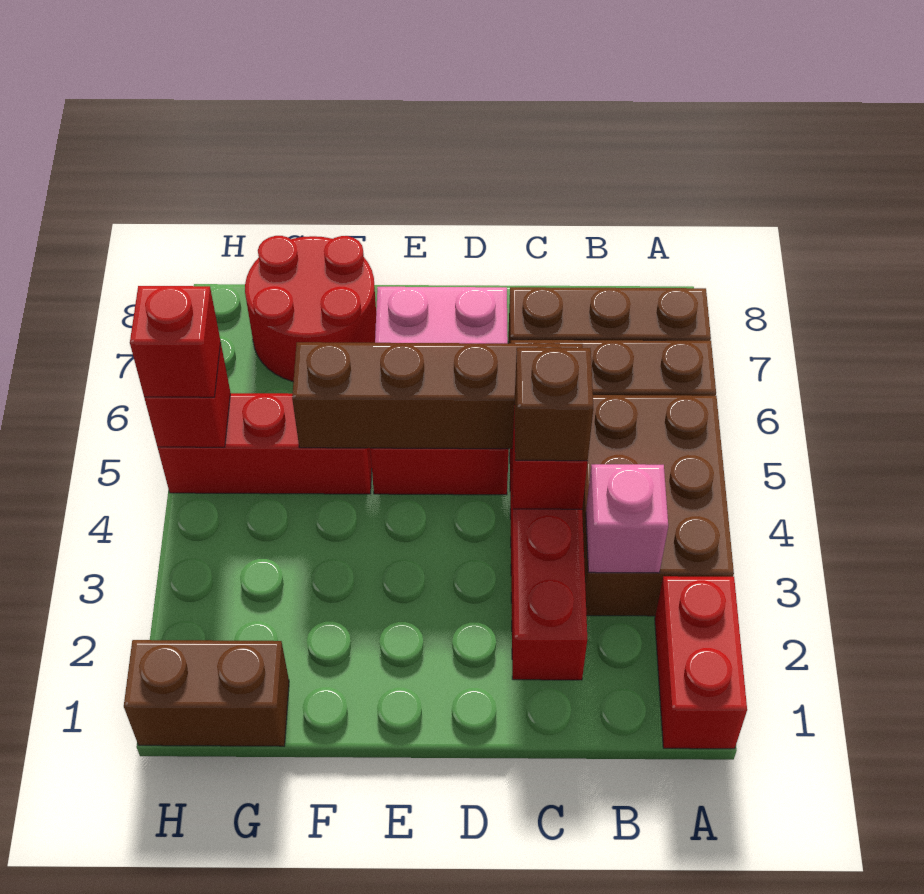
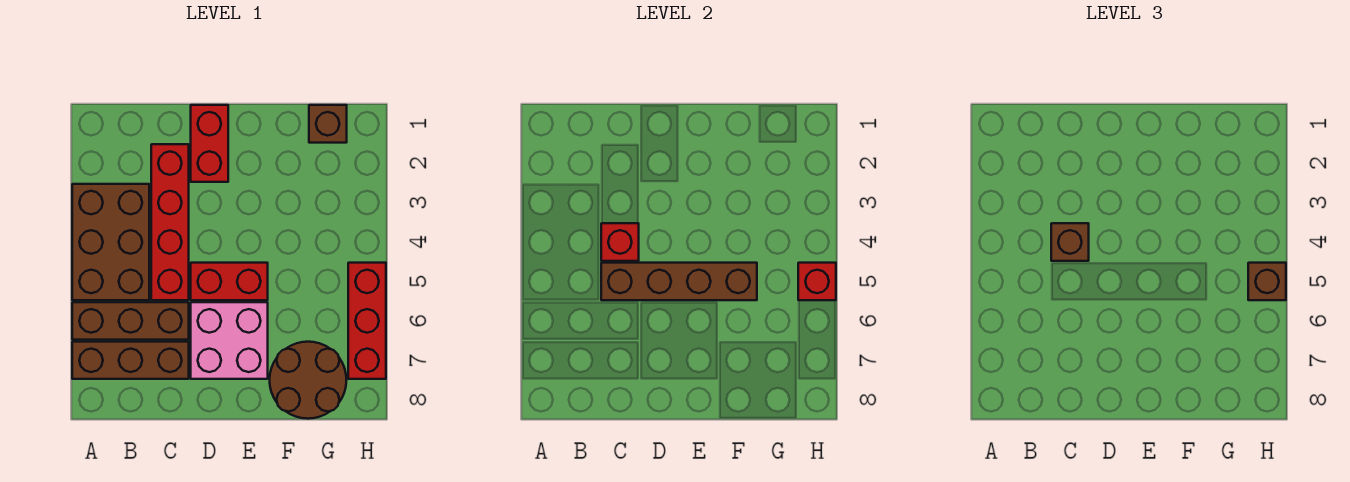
red brick A1:A2 level 1 -> red brick D1:D2 level 1
pink brick B3 level 2 -> none
red brick F5:H5 level 1 -> red brick H5:H7 level 1
red round brick F7:G8 level 1 -> brown round brick F7:G8 level 1
brown brick G1:H1 level 1 -> brown brick G1 level 1
red brick H5 level 3 -> brown brick H5 level 3

